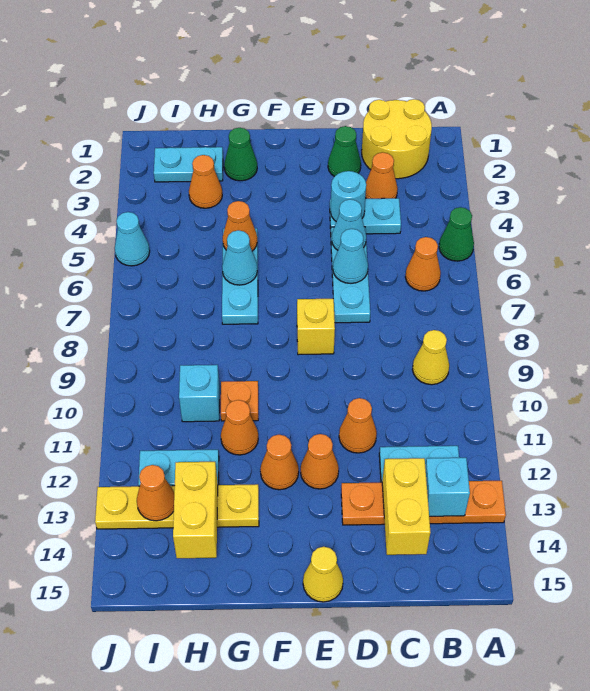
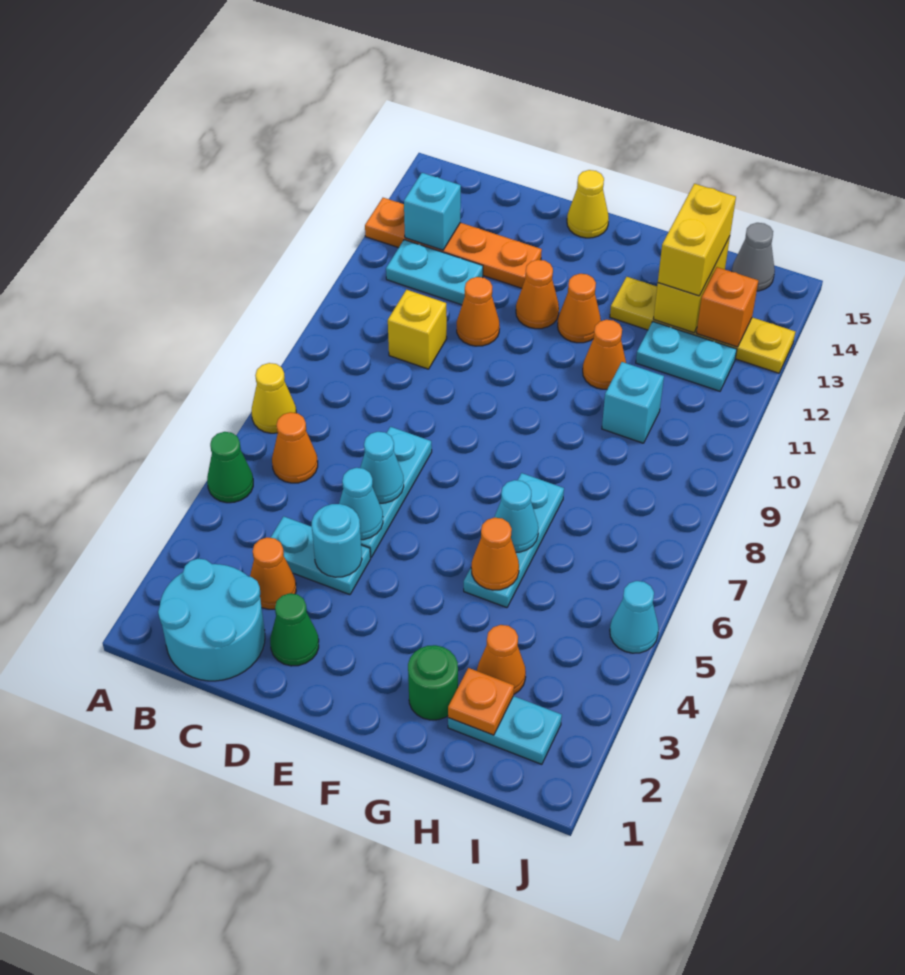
yellow round brick B1:C2 level 1 -> cyan round brick B1:C2 level 1
yellow cone B9 level 1 -> yellow cone A7 level 1
yellow brick C13:C14 level 2 -> yellow brick H13:H14 level 3
yellow brick E8 level 1 -> yellow brick C10 level 1
green cone G2 level 1 -> green round brick G2 level 1
orange plate G10 level 1 -> orange plate H2 level 2
orange cone I13 level 2 -> orange brick I13 level 2
none -> grey cone I15 level 1

